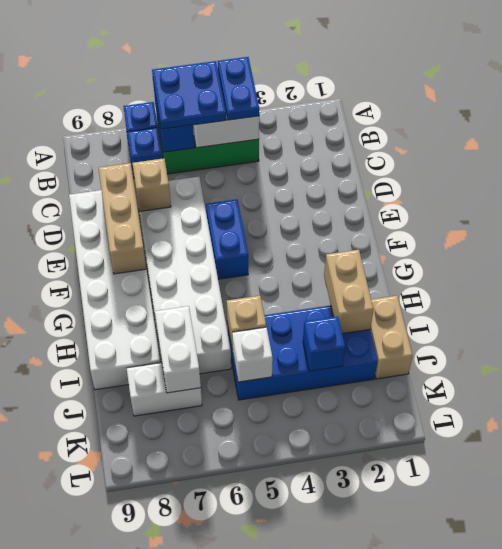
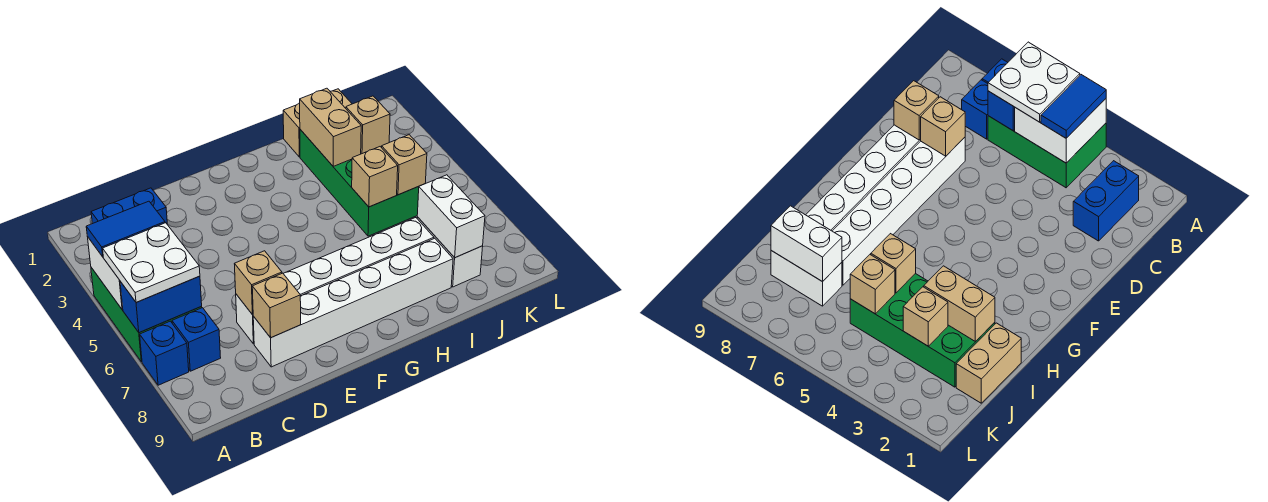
blue plate A4:B4 level 3 -> blue tile A4:B4 level 3
blue plate A5:B6 level 3 -> white plate A5:B6 level 3
white brick D6:I7 level 1 -> white brick D7:I7 level 1
white brick D8:I9 level 1 -> white brick D8:I8 level 1
tan brick D8:F8 level 2 -> tan brick D8 level 2
blue brick E5:F5 level 1 -> blue brick B2:C2 level 1
tan brick H2:I2 level 2 -> tan brick I2:I3 level 2
blue brick I2:J5 level 1 -> green brick I2:J5 level 1
white brick I7:J7 level 2 -> white brick J7:J8 level 2
blue brick J3 level 2 -> tan brick J3 level 2
white brick J5 level 2 -> tan brick J5 level 2

